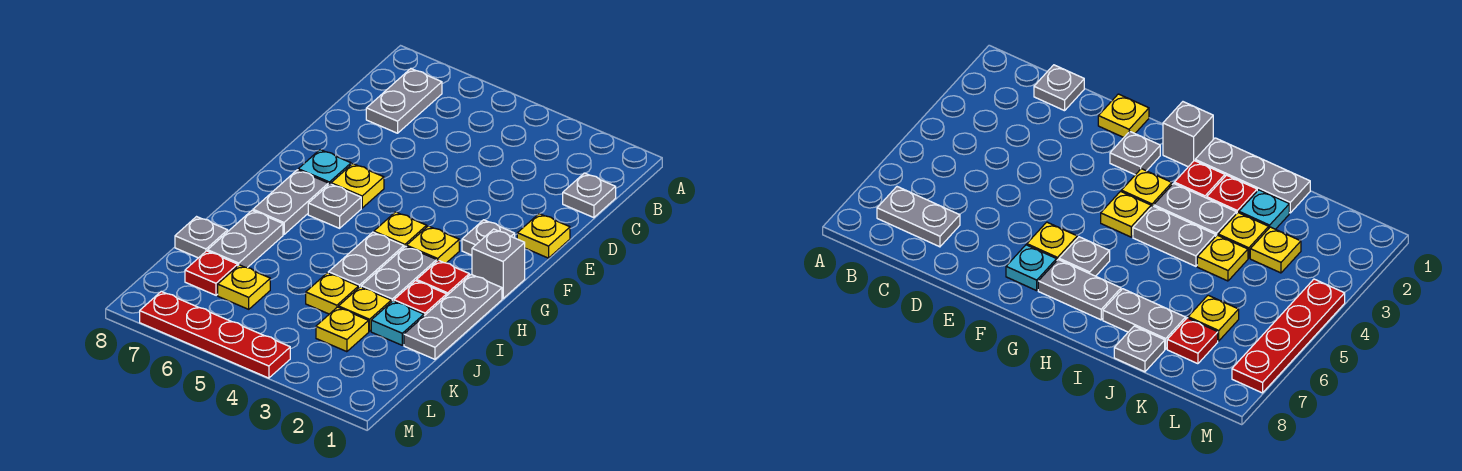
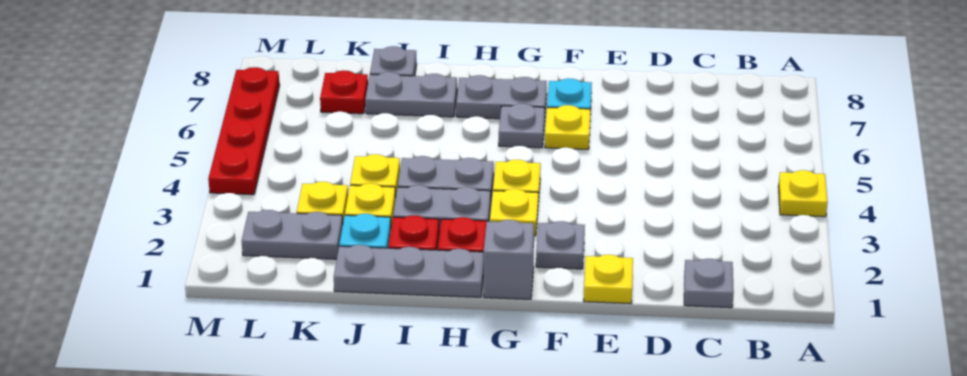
grey plate B7:C7 level 1 -> grey plate K2:L2 level 1
yellow plate K6 level 1 -> yellow plate A4 level 1

